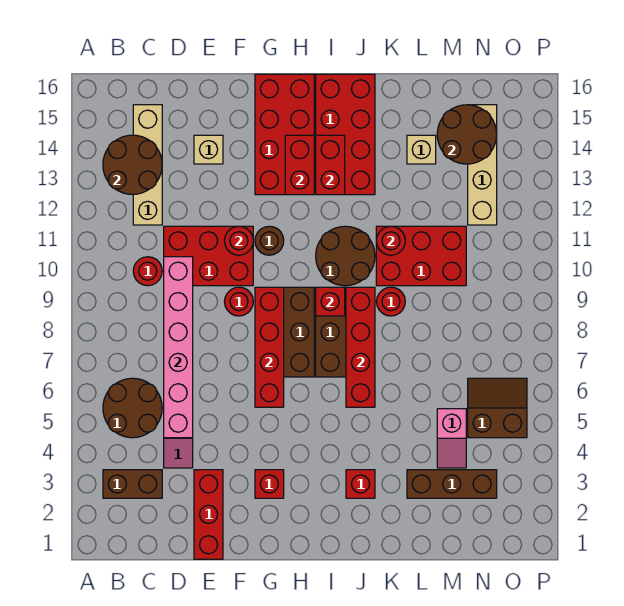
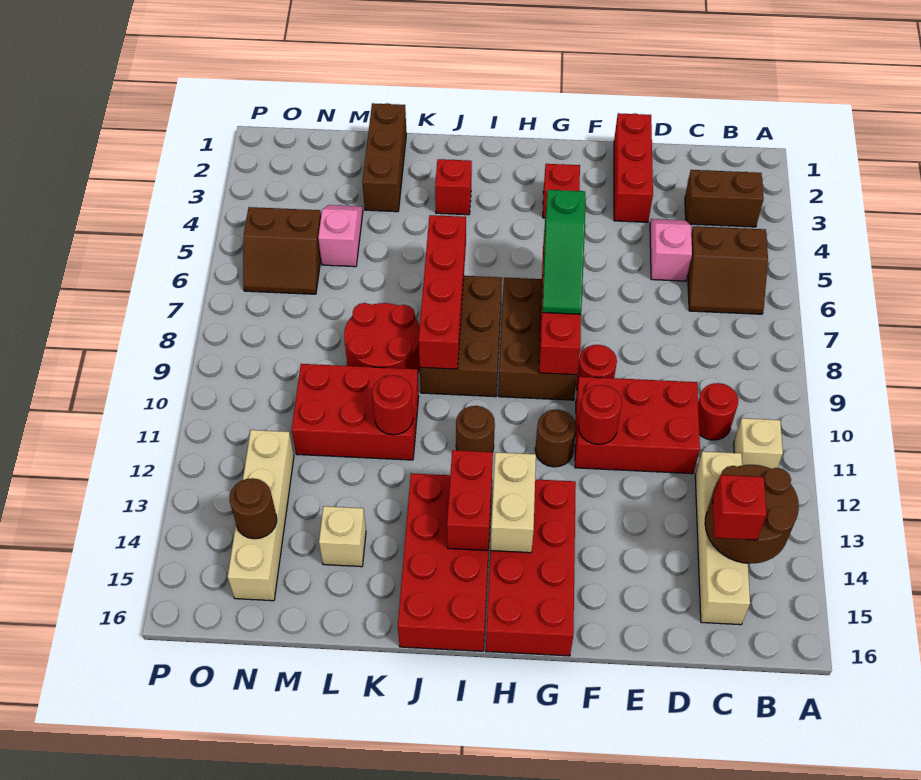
brown round brick B5:C6 level 1 -> brown slope B5:C6 level 1 top 5
pink brick D5:D10 level 2 -> none
tan brick E14 level 1 -> tan brick B11 level 1
none -> green slope G6:G8 level 3 top 6
red brick H13:H14 level 2 -> tan brick H13:H14 level 2
red brick I9 level 2 -> red brick C14 level 3
brown round brick I10:J11 level 1 -> brown round brick I11 level 1
red round brick K9 level 1 -> red round brick K8:L9 level 1
brown brick L3:N3 level 1 -> brown brick L1:L3 level 1
brown round brick M14:N15 level 2 -> brown round brick N14 level 2

